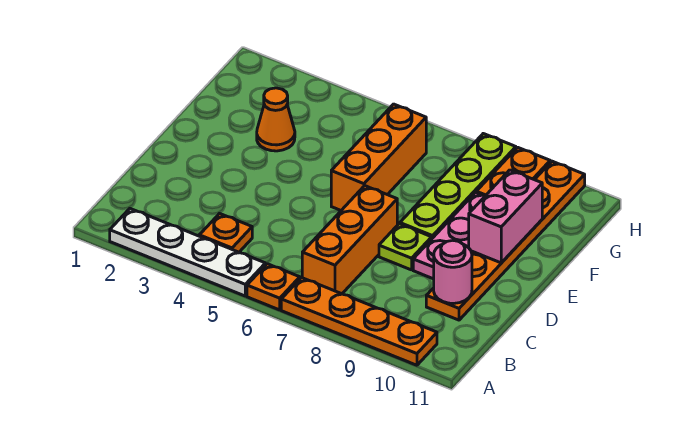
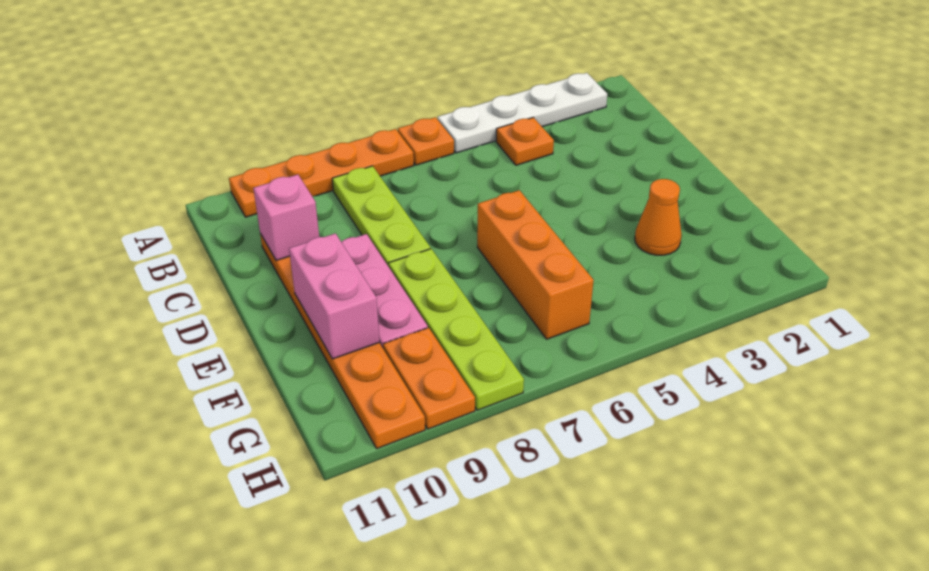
orange brick B7:D7 level 1 -> none
pink round brick C10 level 2 -> pink brick C10 level 2
lime plate D8 level 1 -> lime plate B8:D8 level 1

